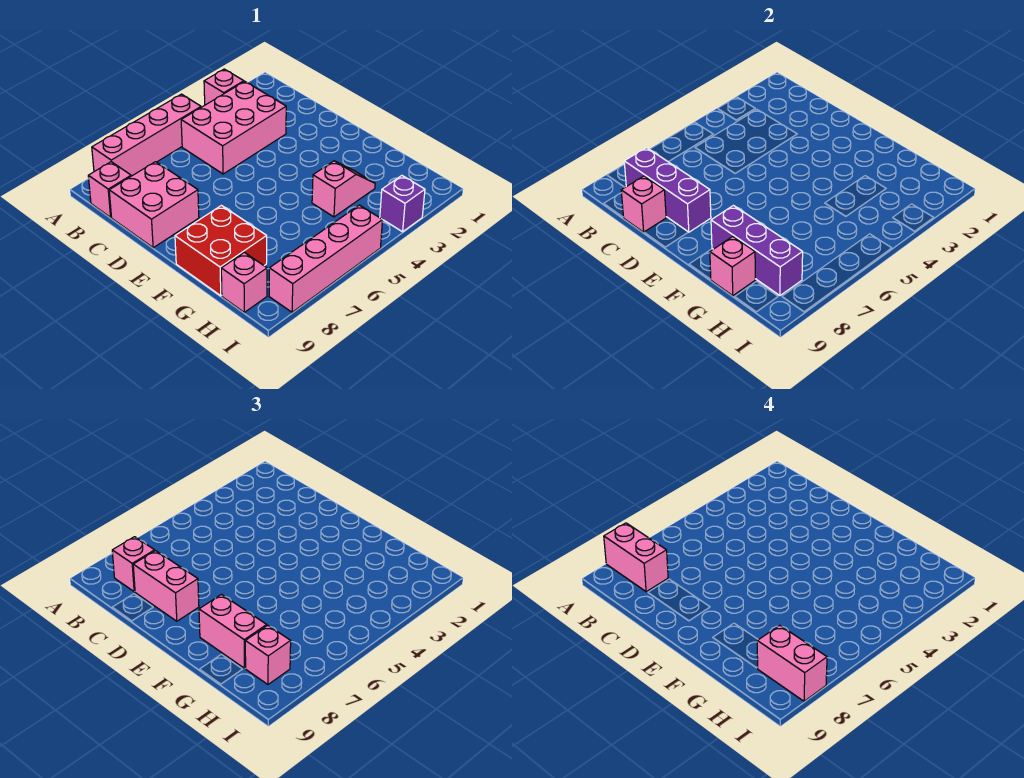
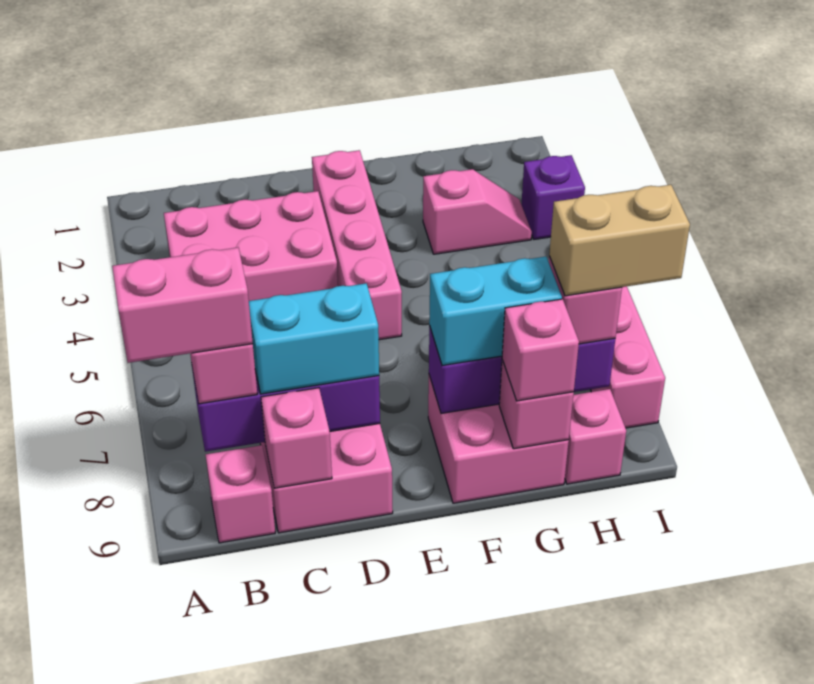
pink brick A3 level 1 -> pink brick G9 level 3
pink brick A5:A8 level 1 -> pink brick E2:E5 level 1
pink brick B3:C5 level 1 -> pink brick B3:D4 level 1
pink brick C8:D8 level 3 -> cyan brick C8:D8 level 3
red brick F8:G9 level 1 -> pink brick F8:G9 level 1
pink brick F8:G8 level 3 -> cyan brick F8:G8 level 3
pink slope G3:G4 level 1 top 4 -> pink slope G3:H3 level 1 top G
pink brick H8:I8 level 4 -> tan brick H8:I8 level 4

